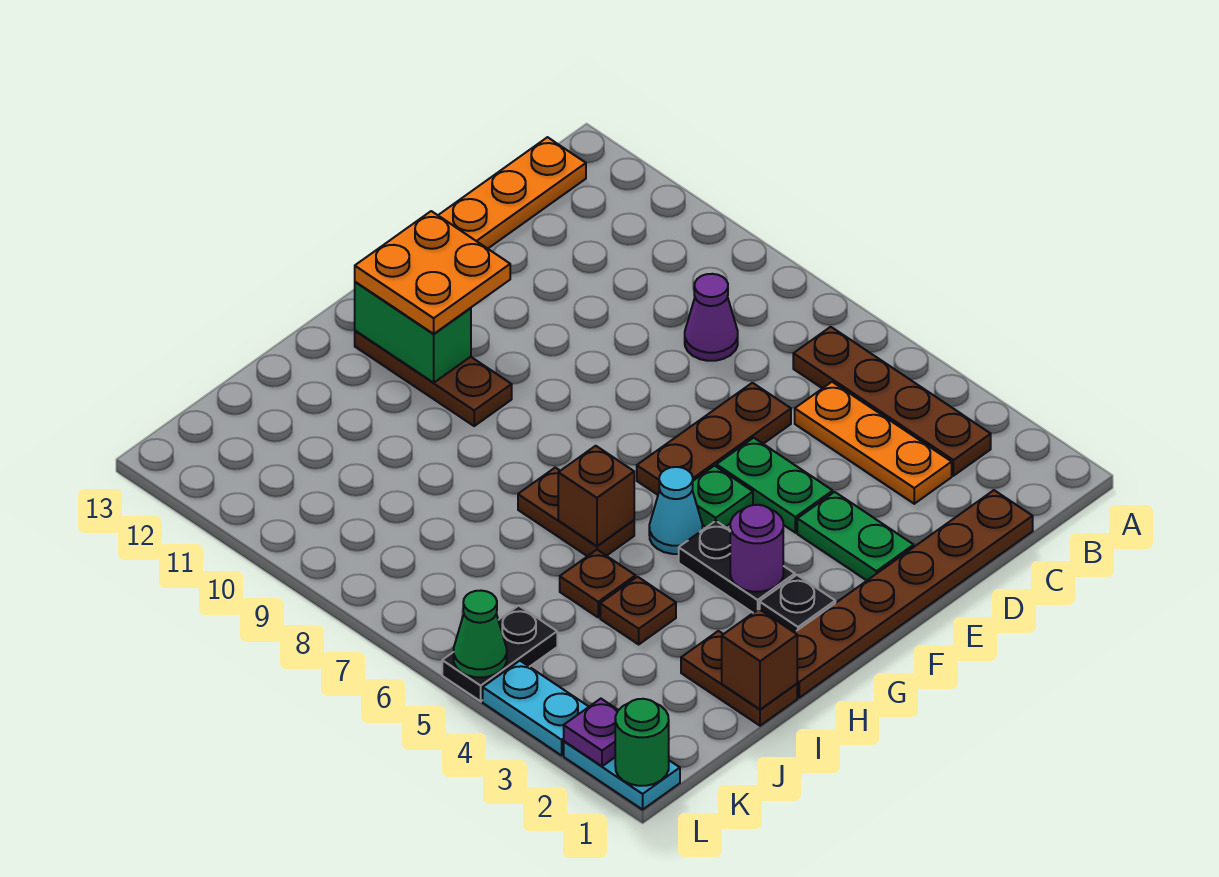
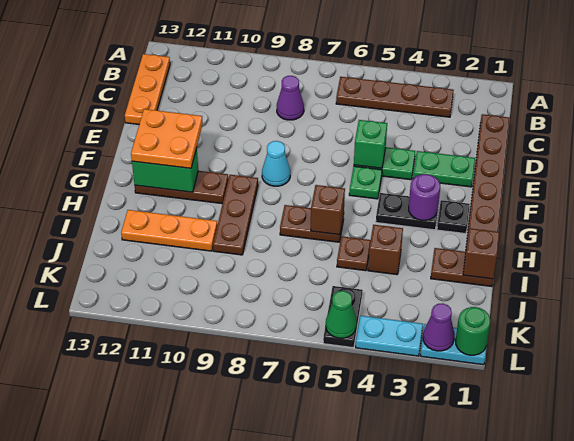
orange plate C3:C5 level 1 -> orange plate I10:I12 level 1
brown plate D6:F6 level 1 -> brown plate G9:I9 level 1
none -> green brick E5 level 2
cyan cone G5 level 1 -> cyan cone F8 level 1
brown plate I4 level 1 -> brown brick I4 level 1
purple plate L2 level 2 -> purple cone L2 level 2

